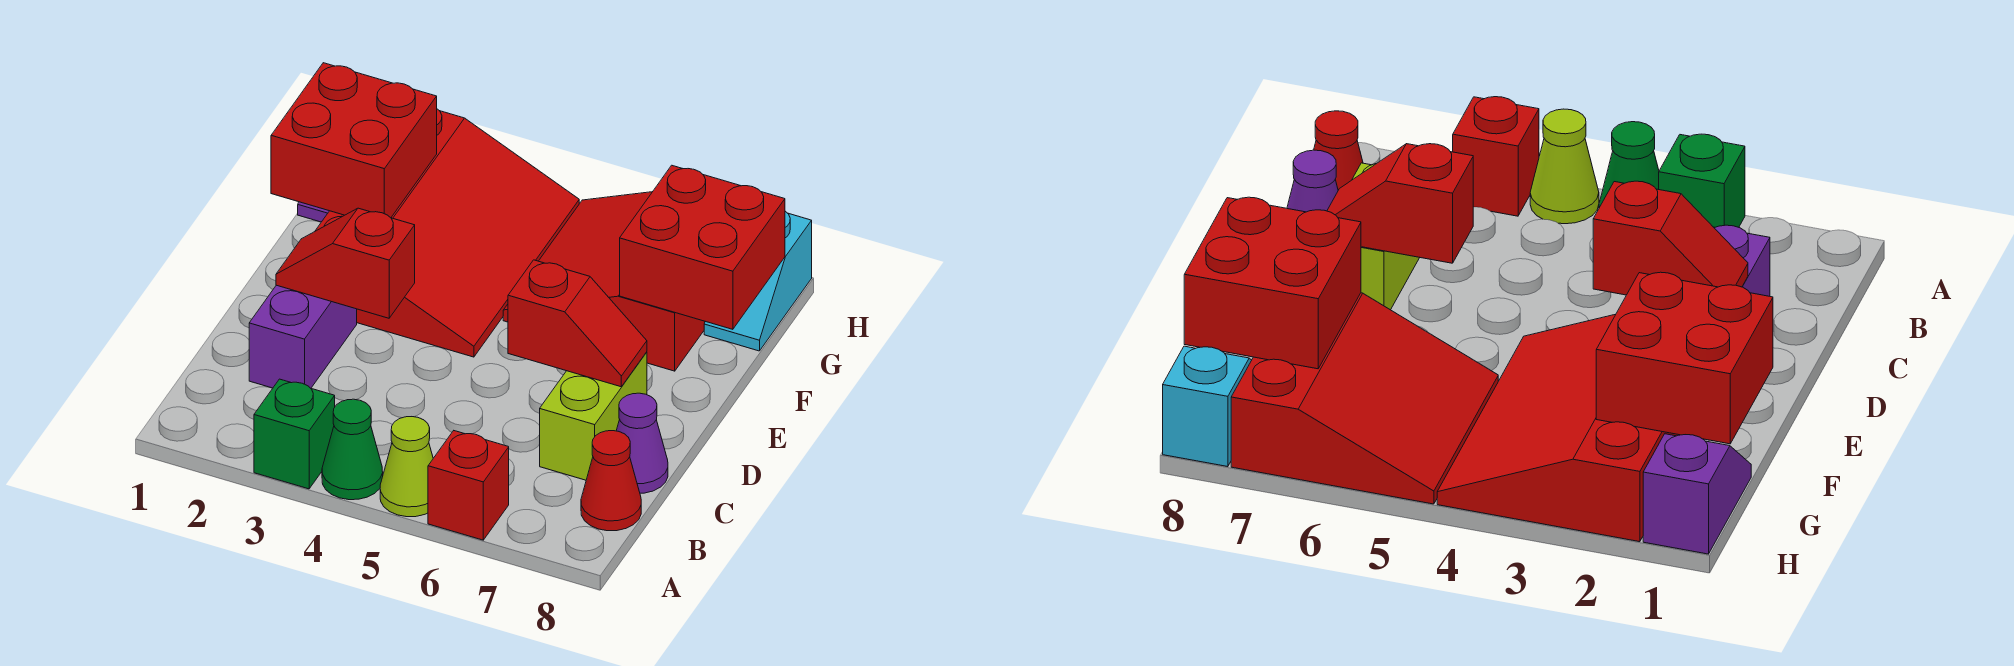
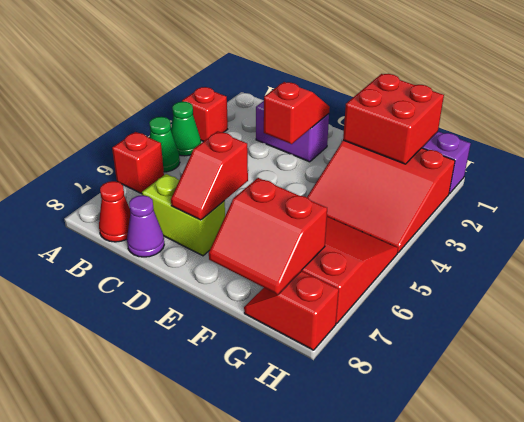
green brick A3 level 1 -> red brick A3 level 1
lime cone A5 level 1 -> green cone A5 level 1
red slope E2:H4 level 1 top 2 -> red slope F2:H4 level 1 top 2
red brick F7:G8 level 2 -> red slope F7:G8 level 2 top 7
cyan slope G8:H8 level 1 top H -> red slope G8:H8 level 1 top H

